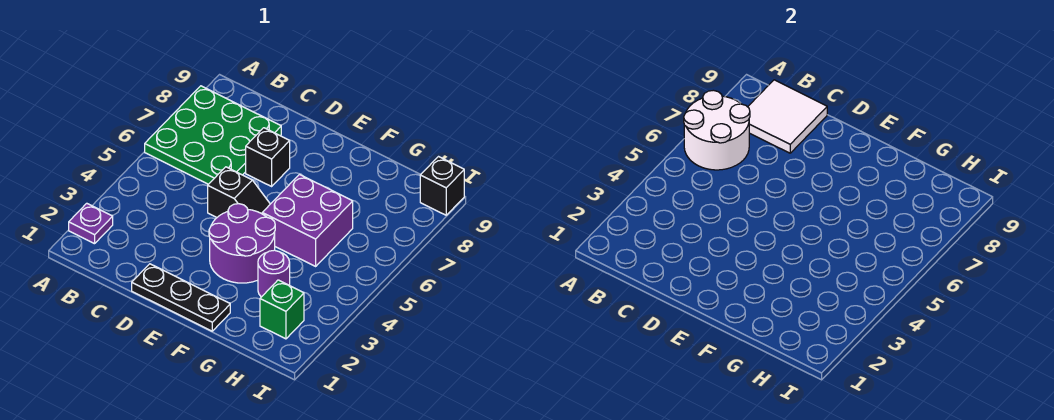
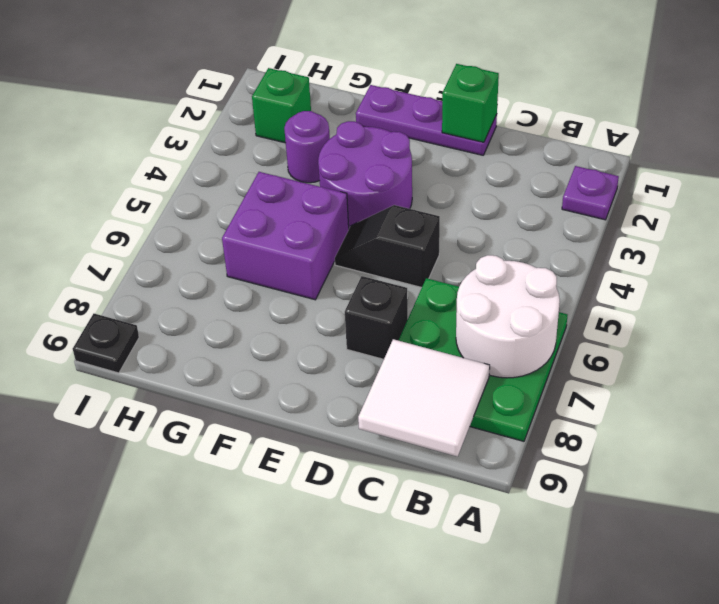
black plate D1:F1 level 1 -> purple plate D1:F1 level 1
none -> green brick D1 level 2
black brick I9 level 1 -> black plate I9 level 1

